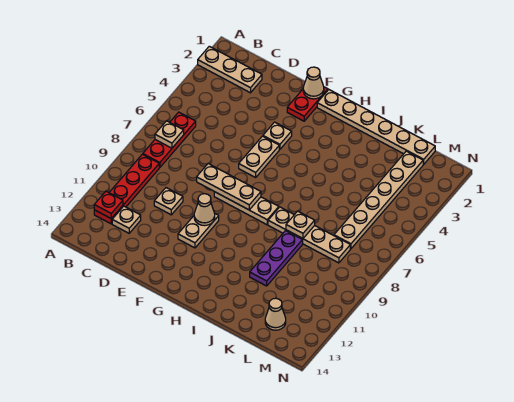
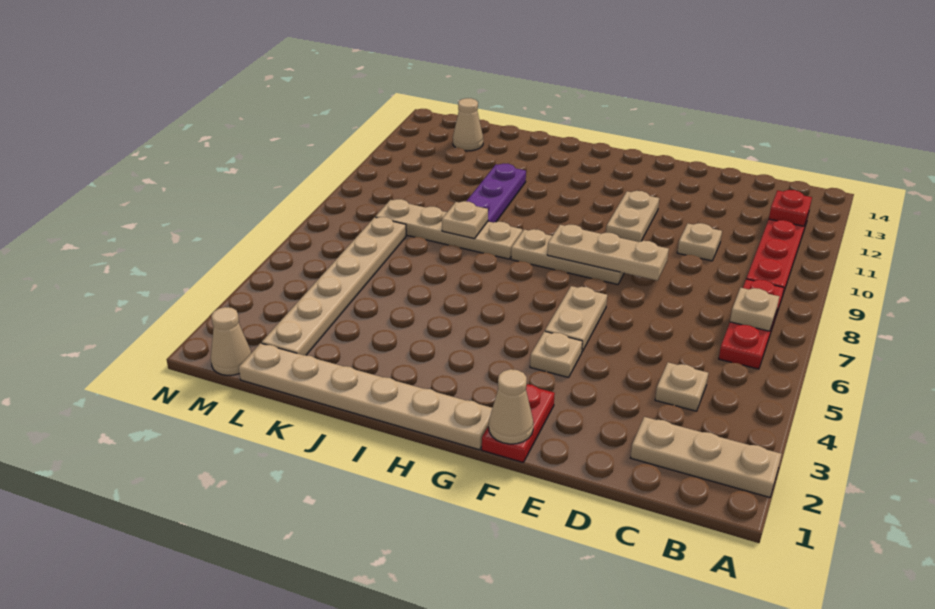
tan plate C12 level 1 -> tan plate C4 level 1
tan cone F10 level 2 -> tan cone M1 level 1

